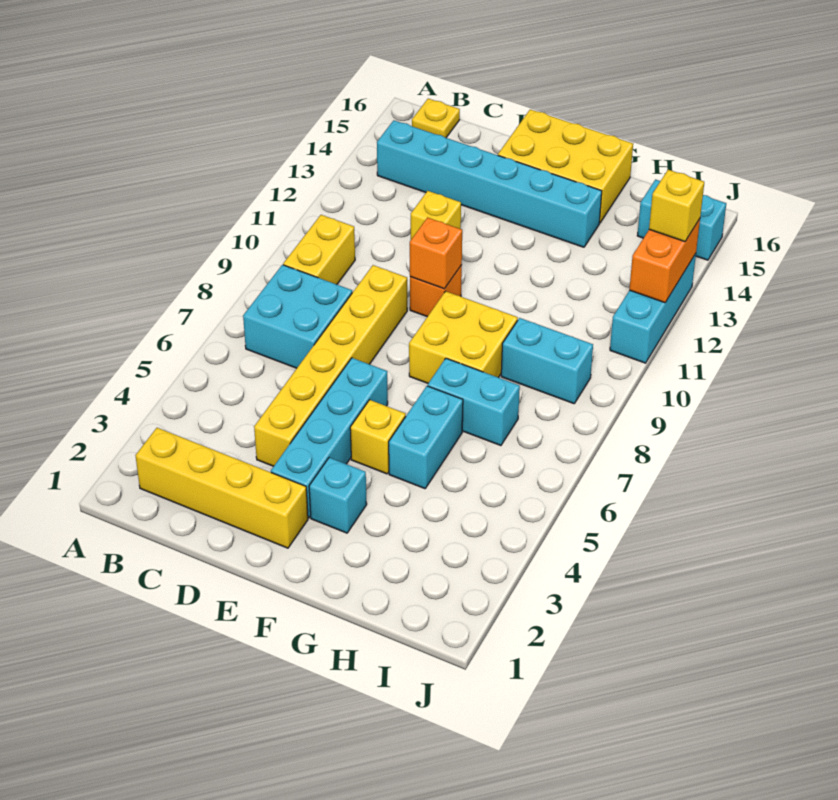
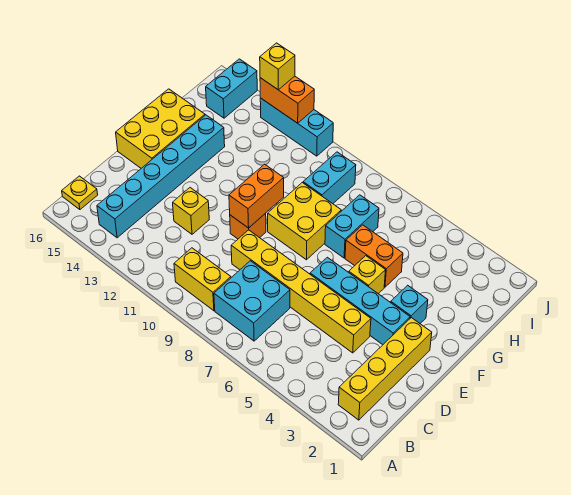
orange brick E10 level 2 -> orange brick E10:F10 level 2
cyan brick G5:G6 level 1 -> orange brick G5:G6 level 1

